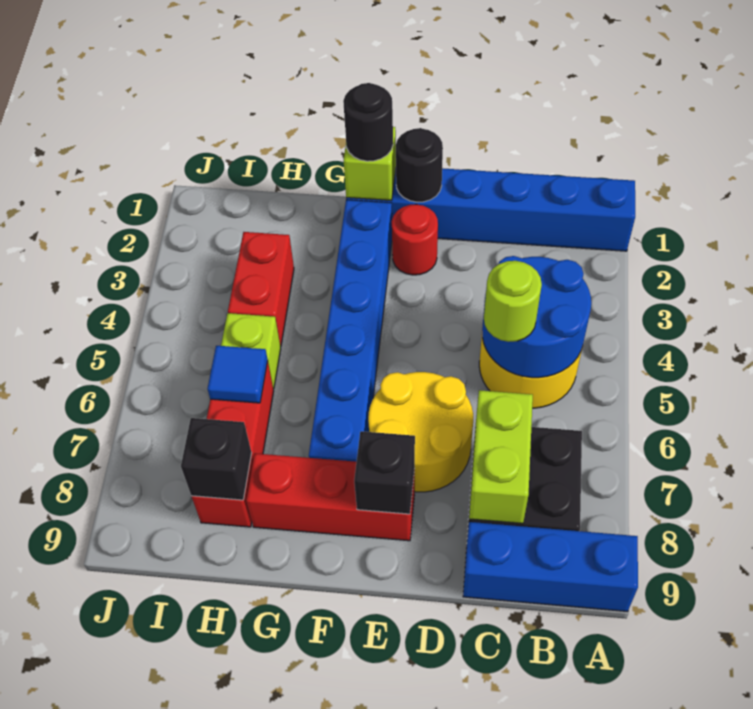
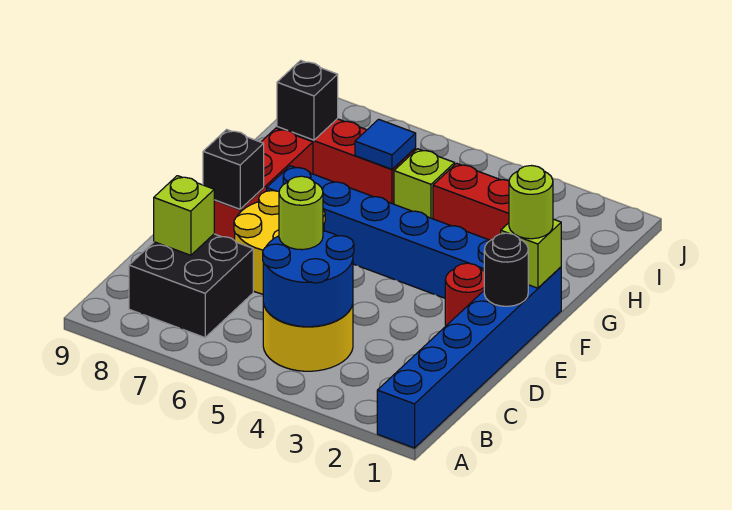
blue brick A9:C9 level 1 -> none
lime brick C7:C8 level 2 -> lime brick C8 level 2
black round brick F1 level 3 -> lime round brick F1 level 3

